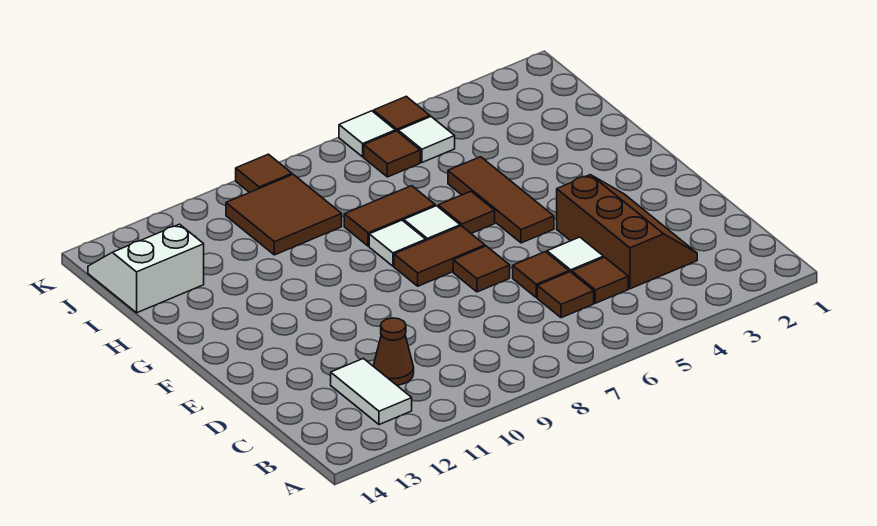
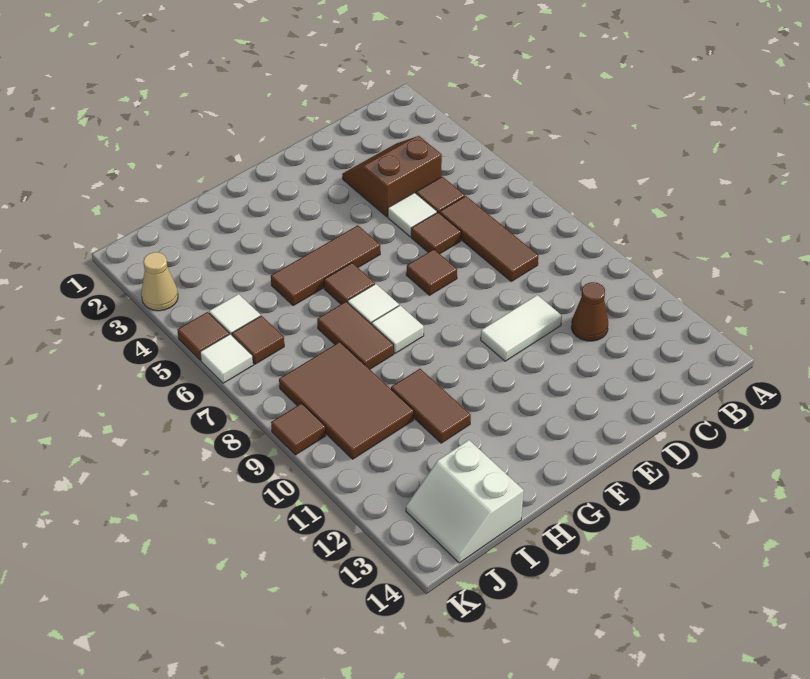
white tile B12:C12 level 1 -> white tile D10:E10 level 1
brown slope C3:E4 level 1 top 4 -> brown slope C3:D4 level 1 top 4
brown tile C6 level 1 -> brown tile C6:C8 level 1
brown tile F7:F8 level 1 -> brown tile H10:H11 level 1
brown tile I9:J10 level 1 -> brown tile I8:J10 level 1
none -> tan cone K3 level 1

